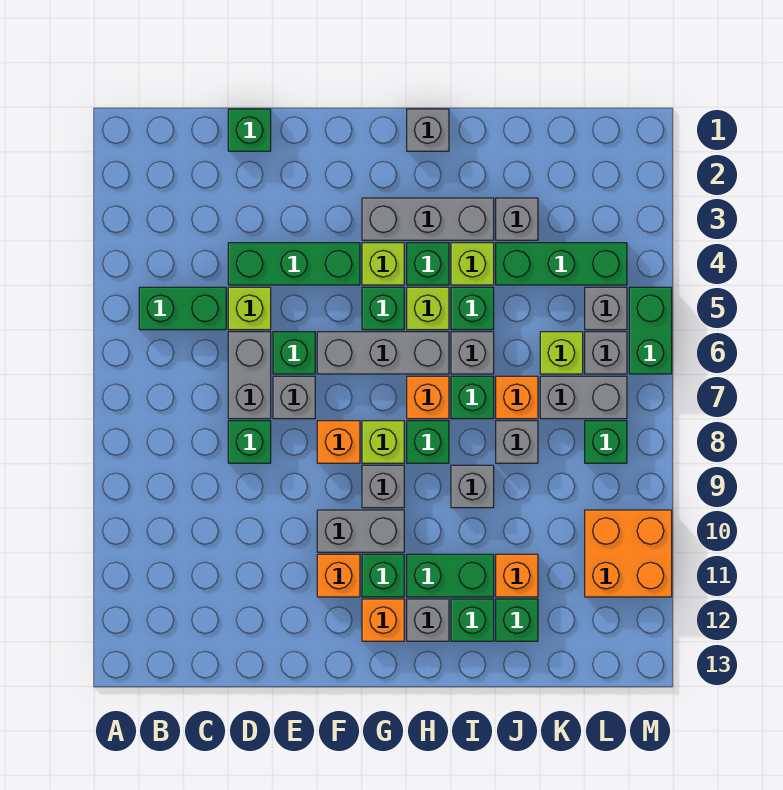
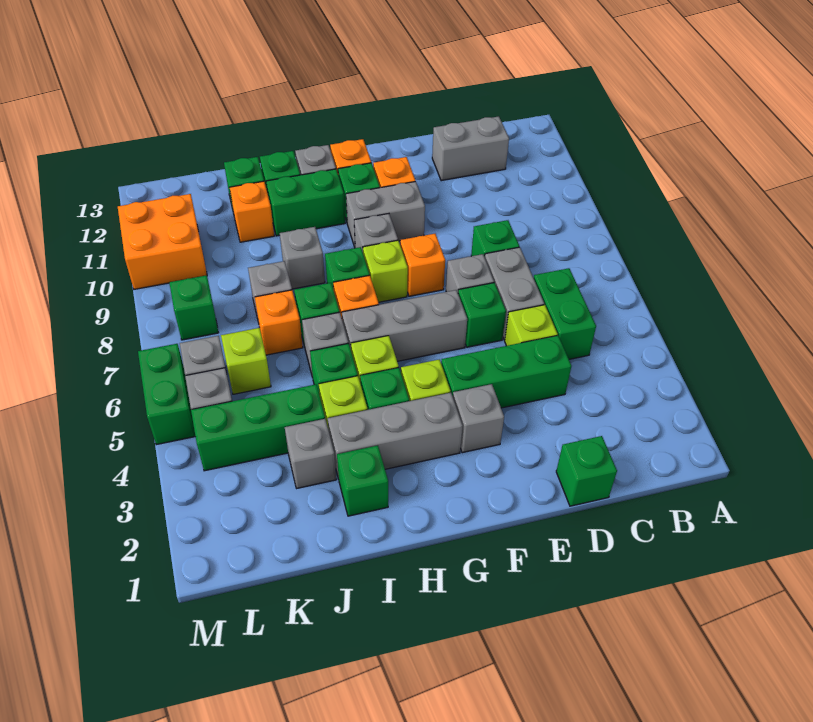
green brick B5:C5 level 1 -> green brick C5:C6 level 1
green brick G5 level 1 -> green brick I2 level 1
grey brick H1 level 1 -> grey brick F3 level 1
grey brick K7:L7 level 1 -> grey brick C12:D12 level 1

